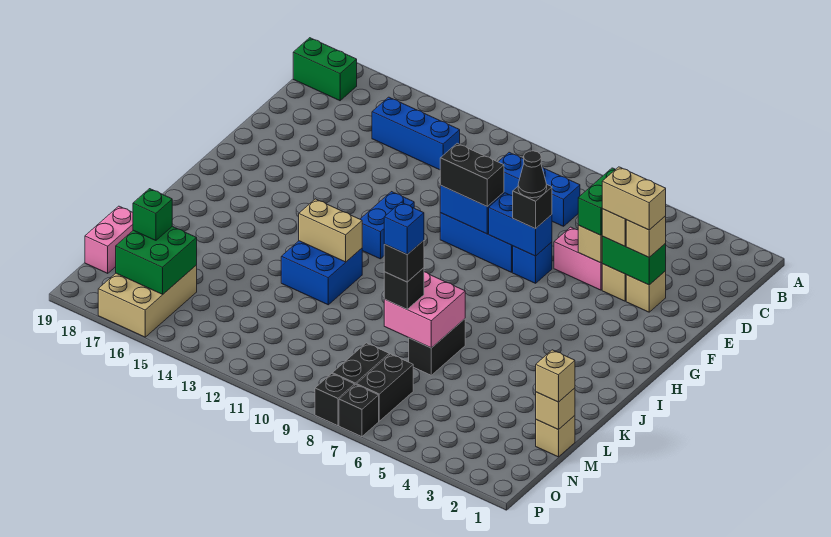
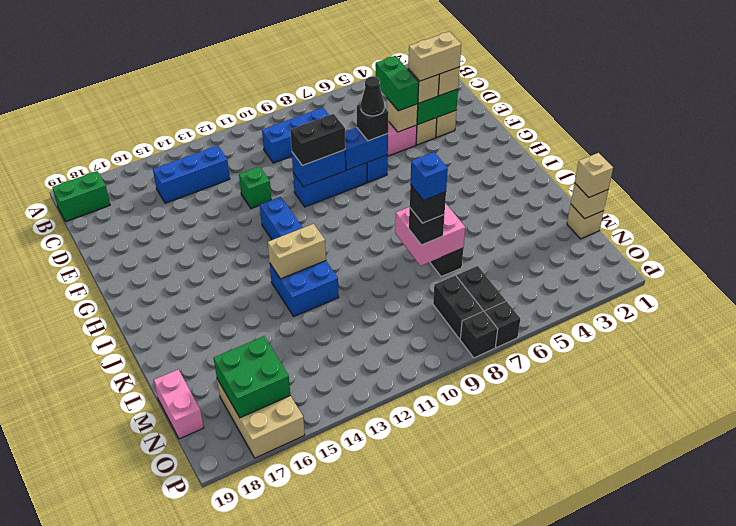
green brick N17 level 3 -> green brick E12 level 1

